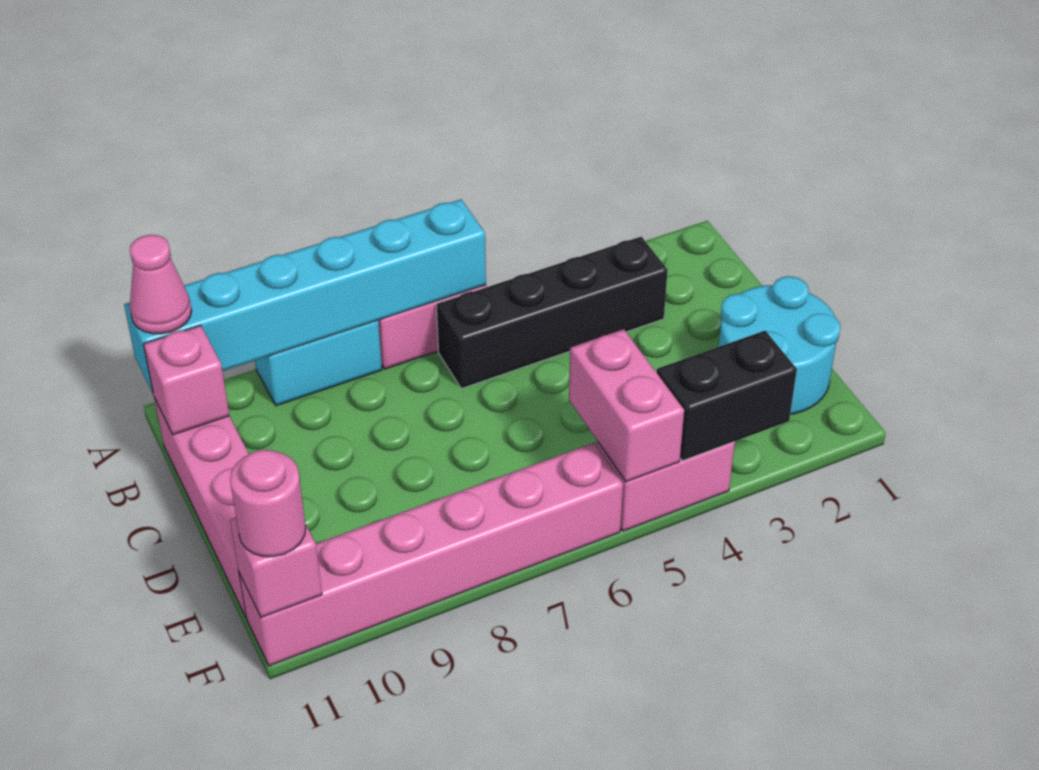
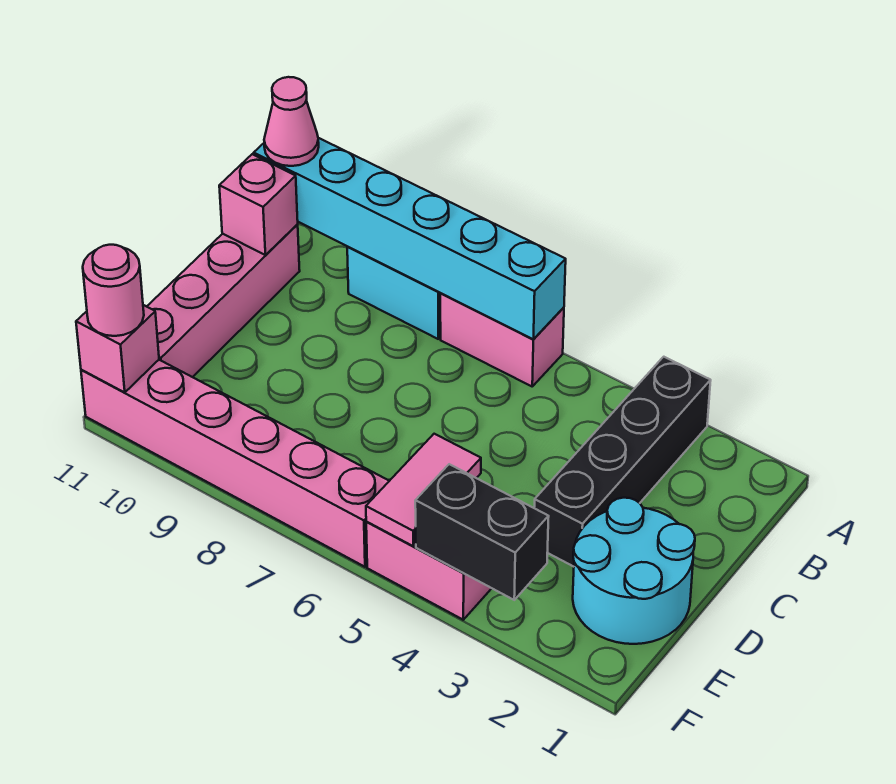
black brick B3:B6 level 1 -> black brick A3:D3 level 1
pink brick E5:F5 level 2 -> pink tile E5:F5 level 2

